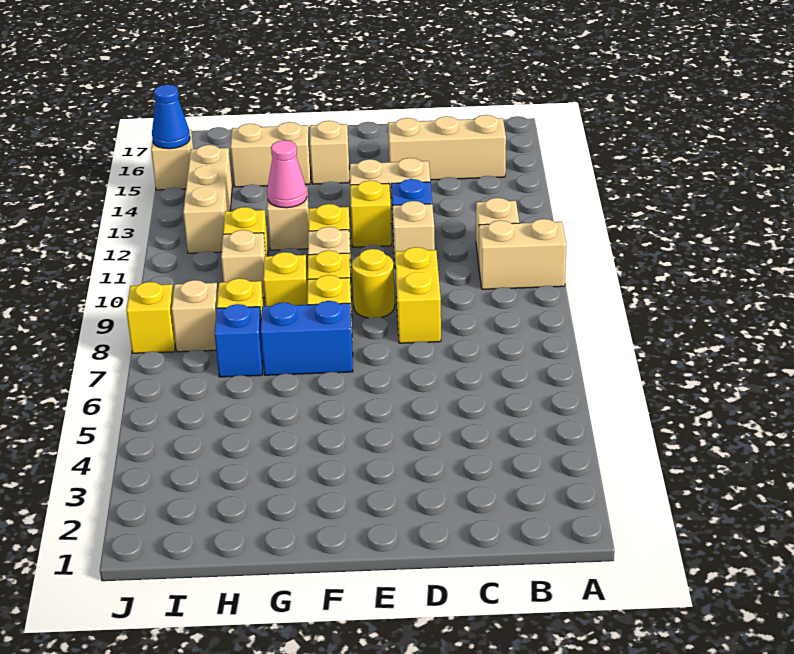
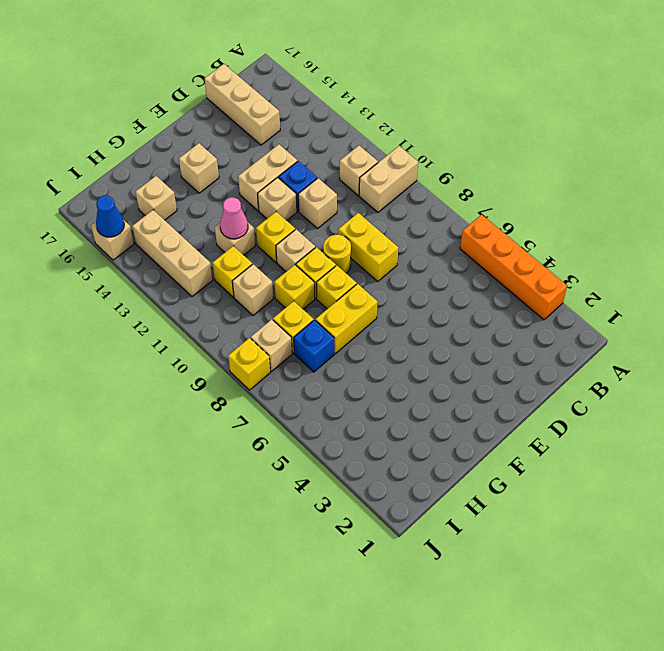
none -> orange brick A3:A6 level 1
tan brick B15:D15 level 1 -> tan brick C15:C17 level 1
yellow brick E12 level 1 -> tan brick E12 level 1
blue brick F7:G7 level 1 -> yellow brick F7:G7 level 1
tan brick G15:H15 level 1 -> tan brick H15 level 1

